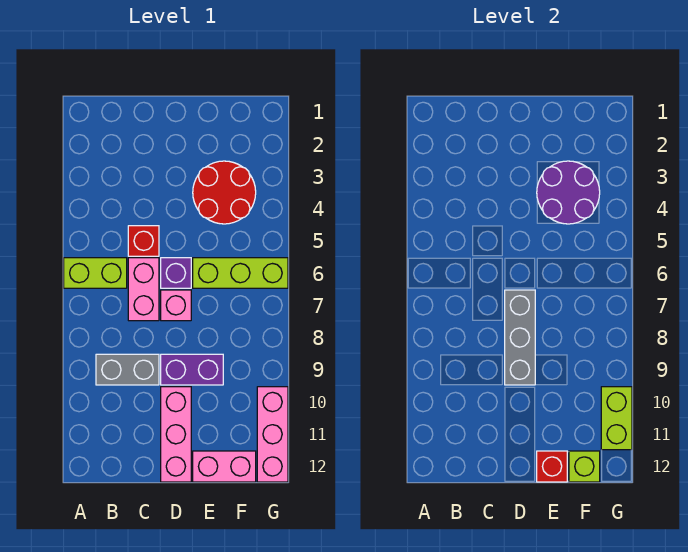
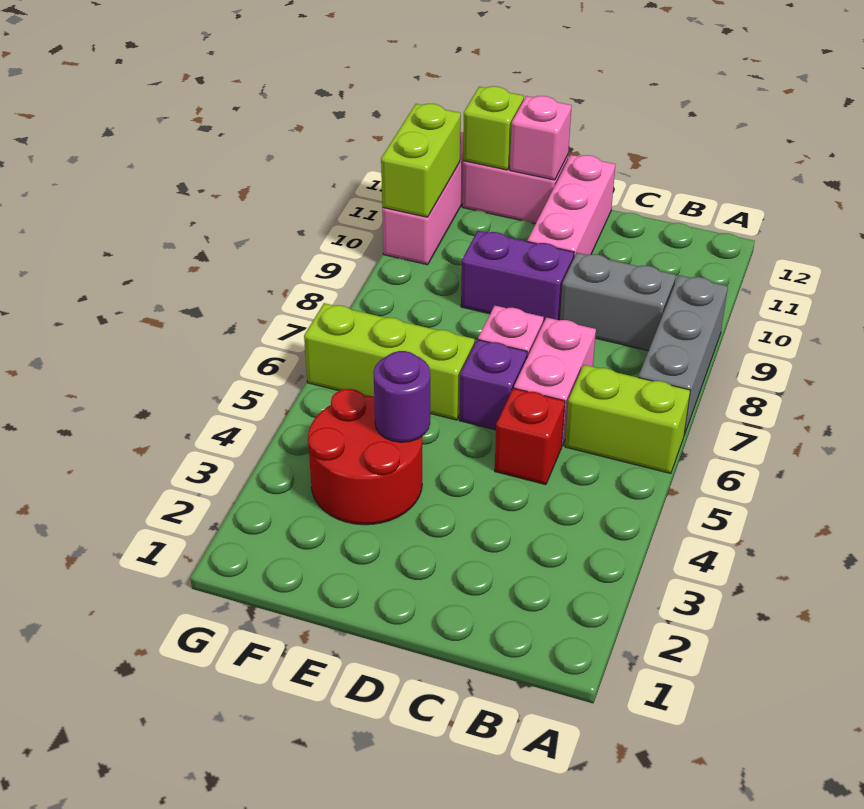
grey brick D7:D9 level 2 -> grey brick A7:A9 level 1
purple round brick E3:F4 level 2 -> purple round brick E4 level 2
red brick E12 level 2 -> pink brick E12 level 2

